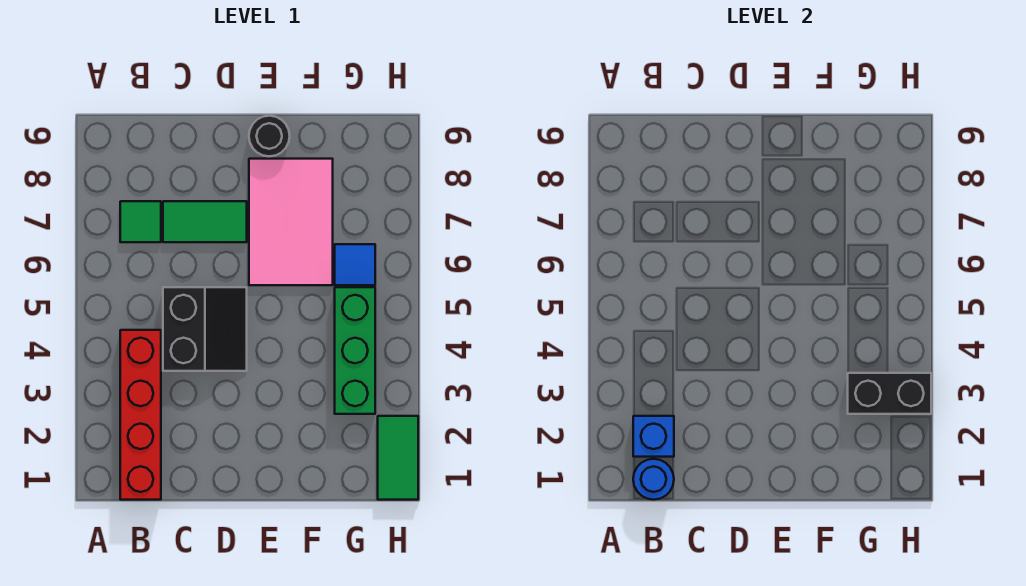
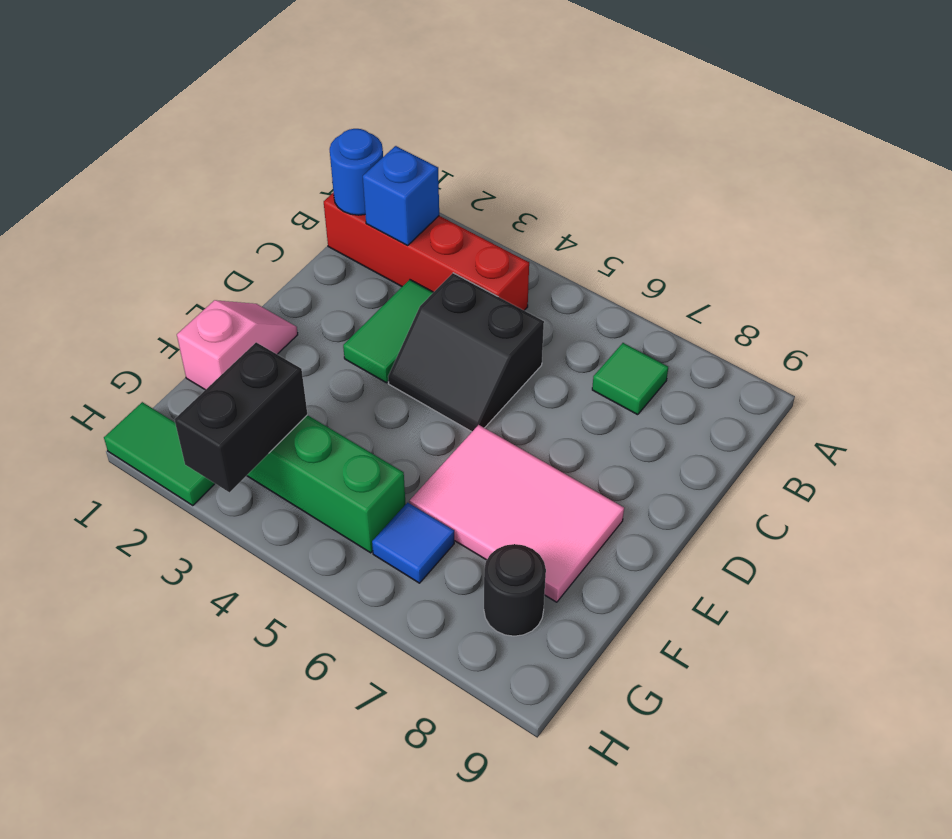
green tile C7:D7 level 1 -> green tile C3:D3 level 1
none -> pink slope E1:F1 level 1 top F
black round brick E9 level 1 -> black round brick G8 level 1

